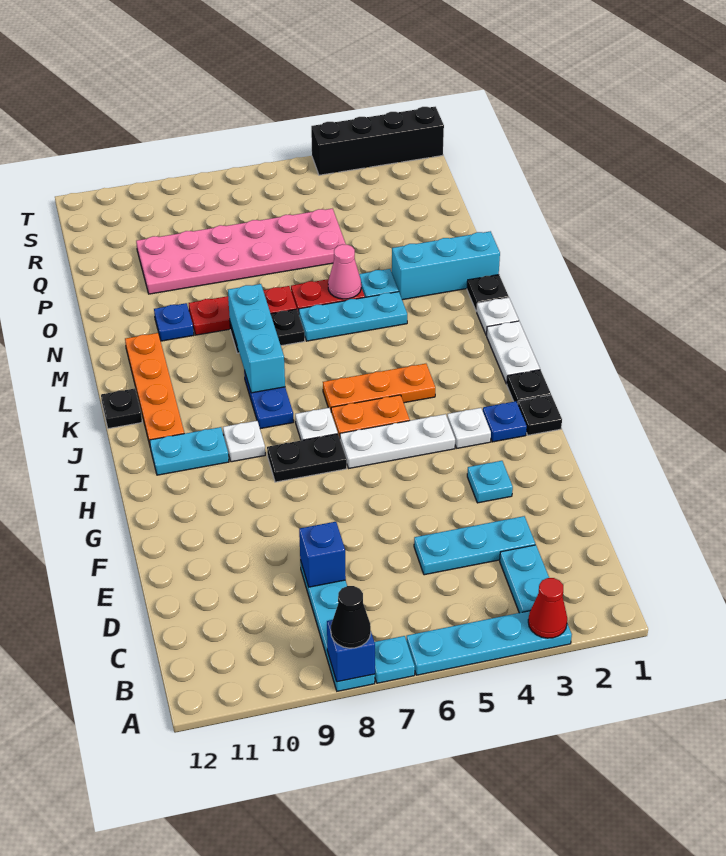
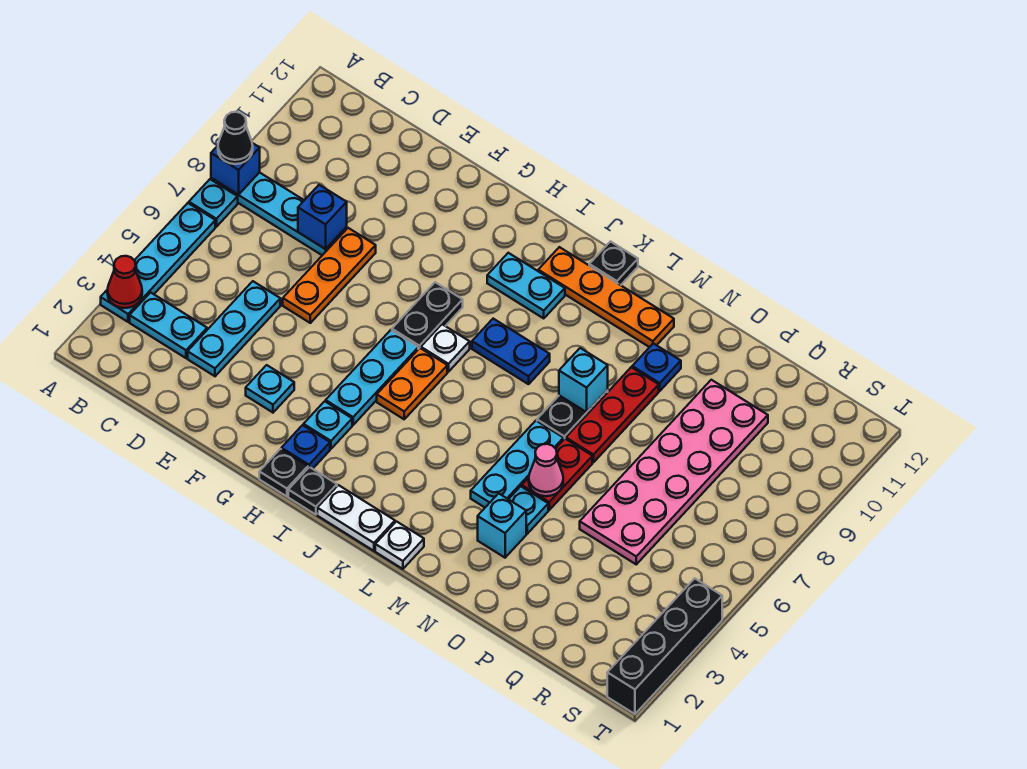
white plate H3 level 1 -> cyan plate H3 level 1
white plate H4:H6 level 1 -> cyan plate H4:H6 level 1
white plate I9 level 1 -> none
cyan plate I10:I11 level 1 -> cyan plate I10:J10 level 1
orange plate J4:J6 level 1 -> orange plate E6:E8 level 1
cyan brick K8:M8 level 2 -> cyan brick M8 level 2
black plate M1 level 1 -> none
cyan brick N1:N3 level 1 -> cyan brick N3 level 1

